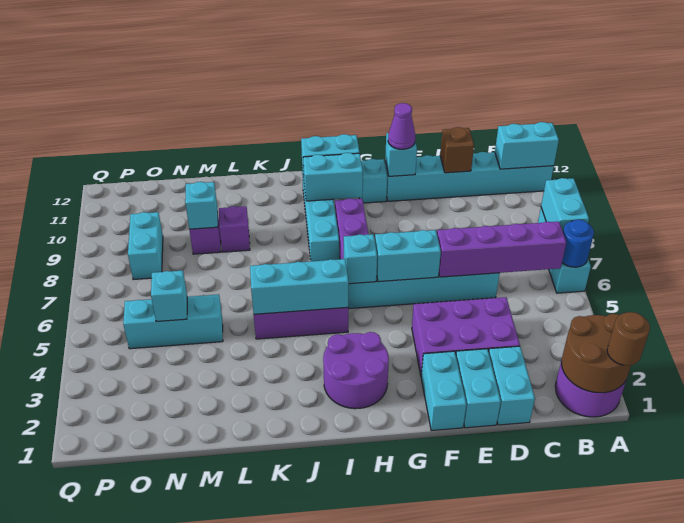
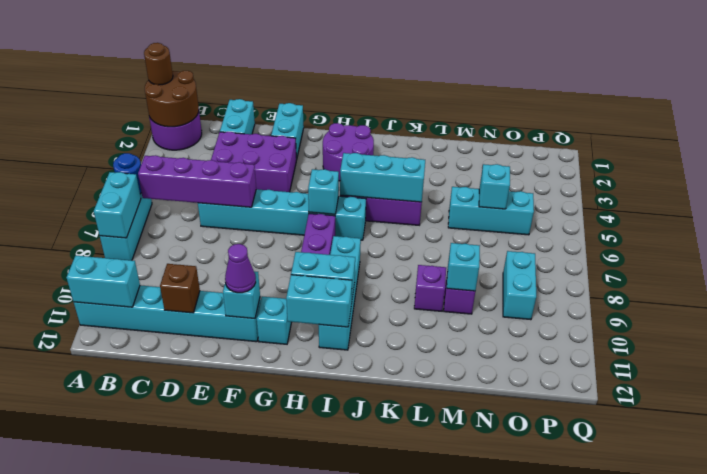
cyan brick E1:E2 level 1 -> none
cyan brick F6:G6 level 2 -> none

